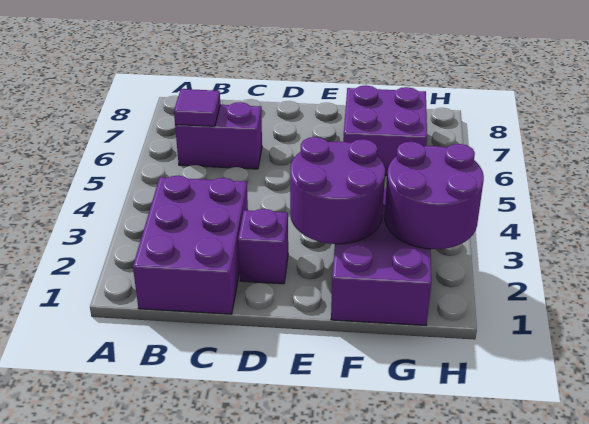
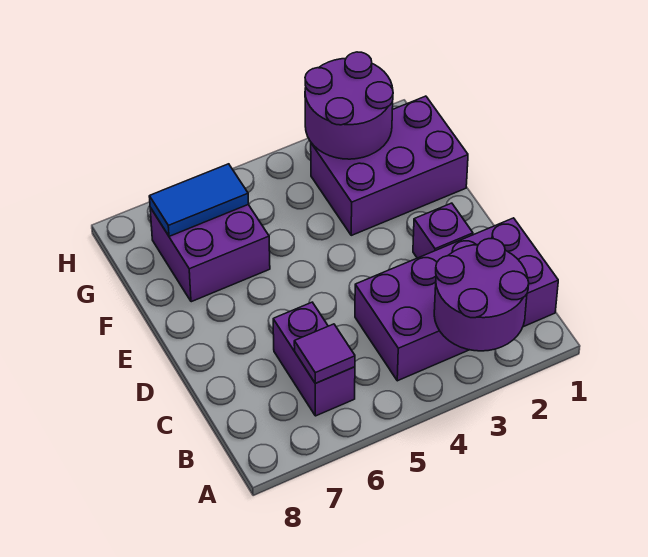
purple brick B1:C3 level 1 -> purple brick B1:C4 level 1
purple round brick E2:F3 level 2 -> purple round brick A2:B3 level 2
none -> blue tile G6:G7 level 2

